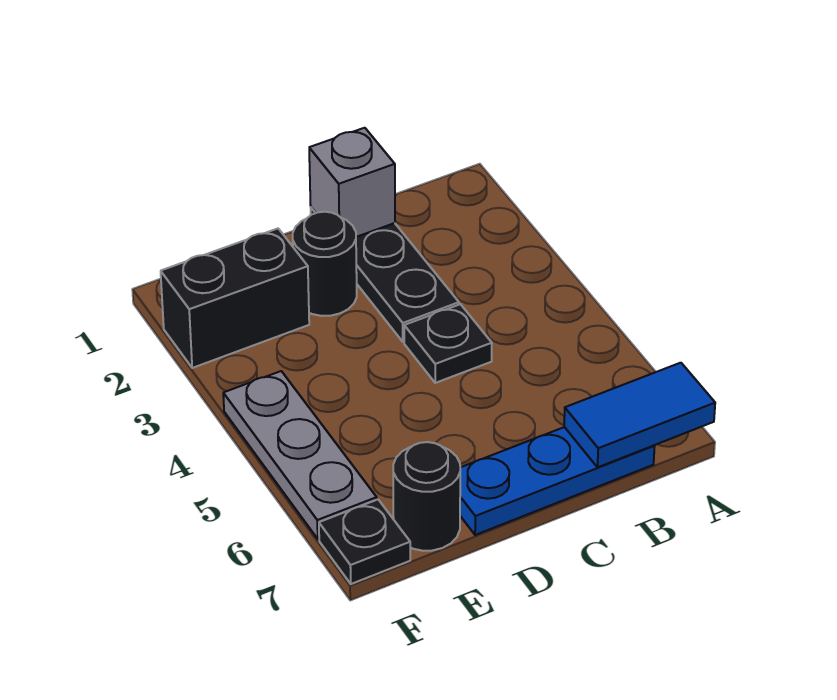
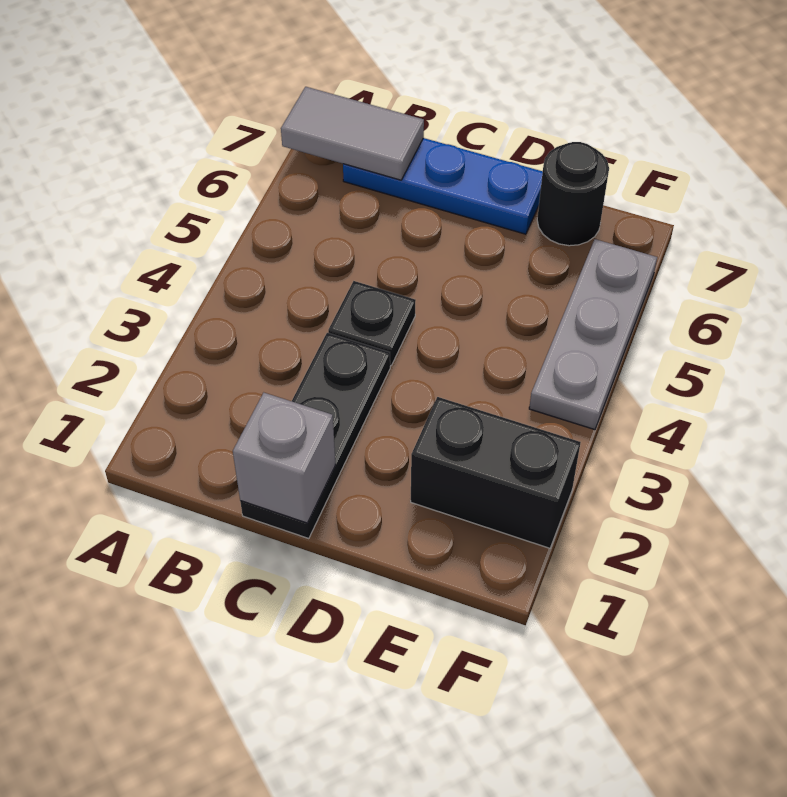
blue tile A7:B7 level 2 -> grey tile A7:B7 level 2
black round brick D2 level 1 -> none
black plate F7 level 1 -> none

